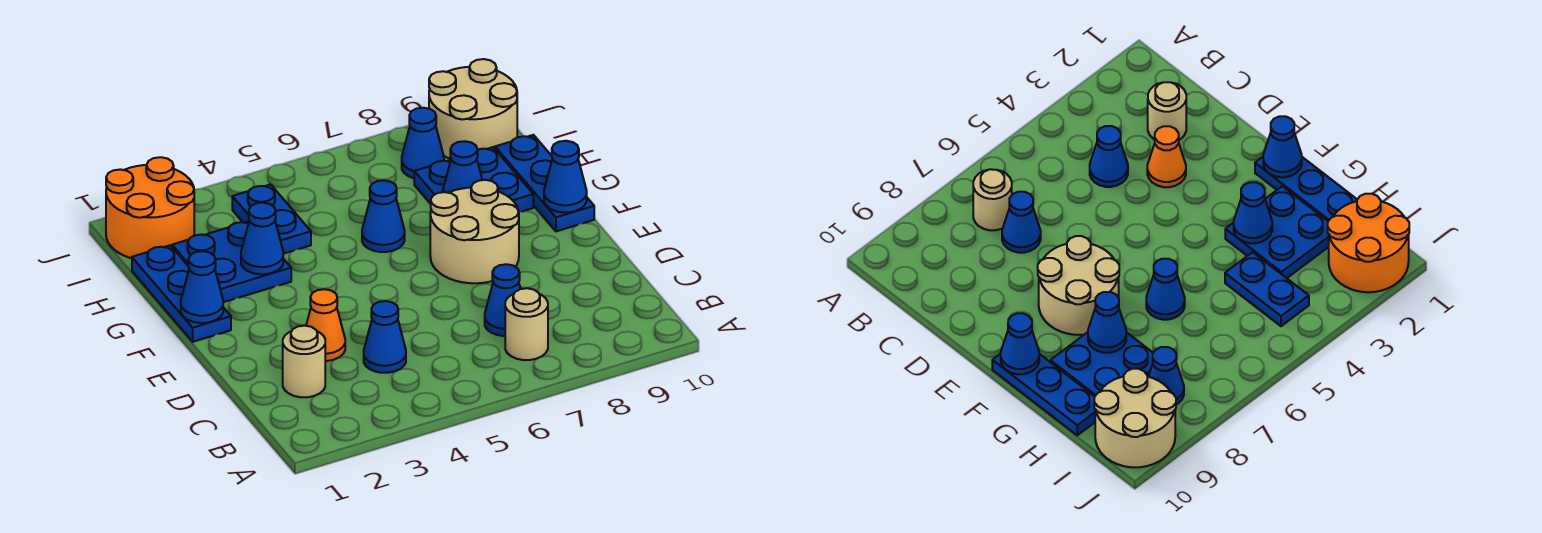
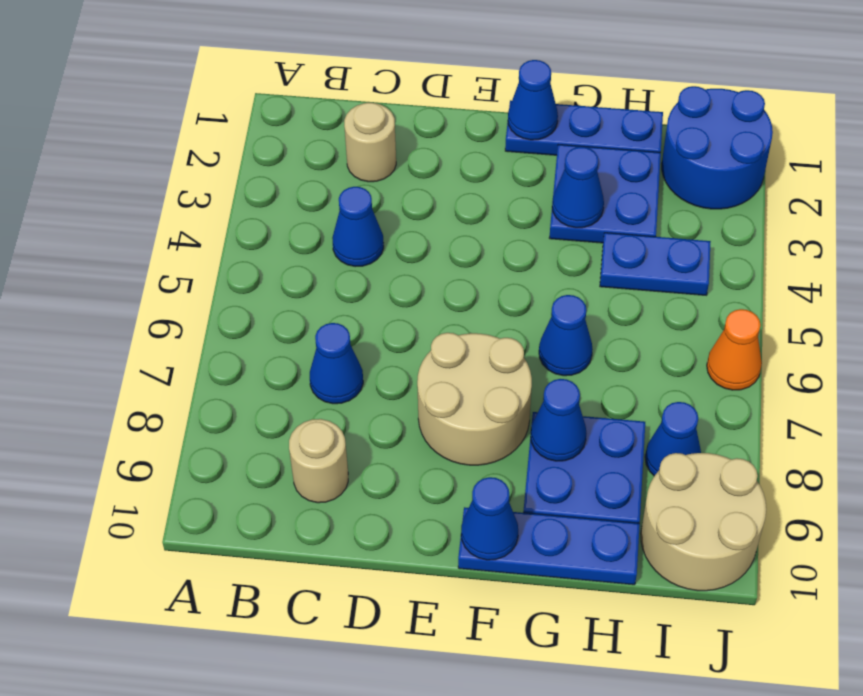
tan round brick B7 level 1 -> tan round brick C9 level 1
orange cone D3 level 1 -> orange cone J6 level 1
orange round brick I1:J2 level 1 -> blue round brick I1:J2 level 1

